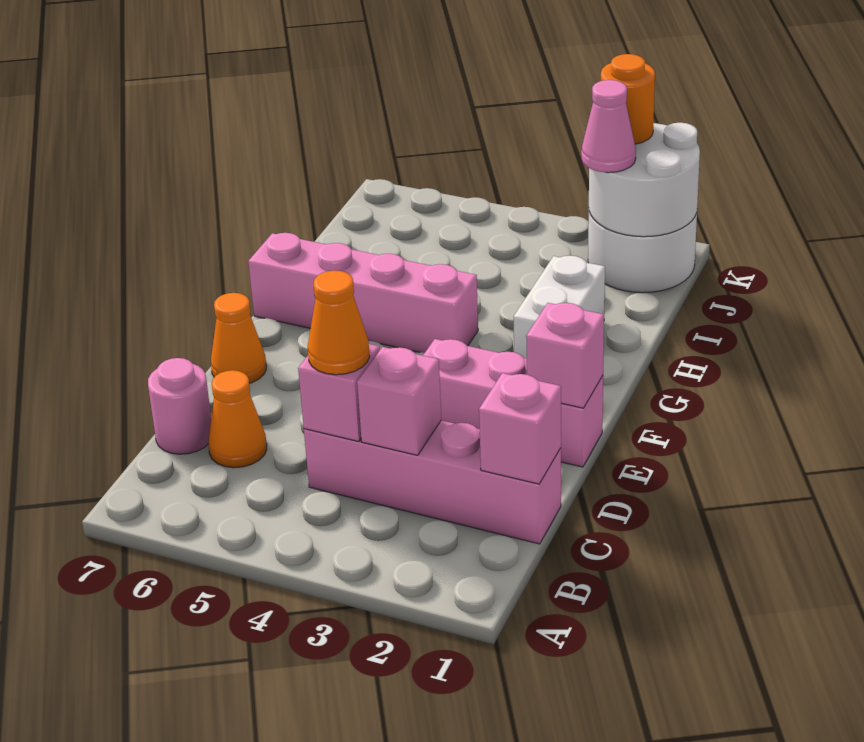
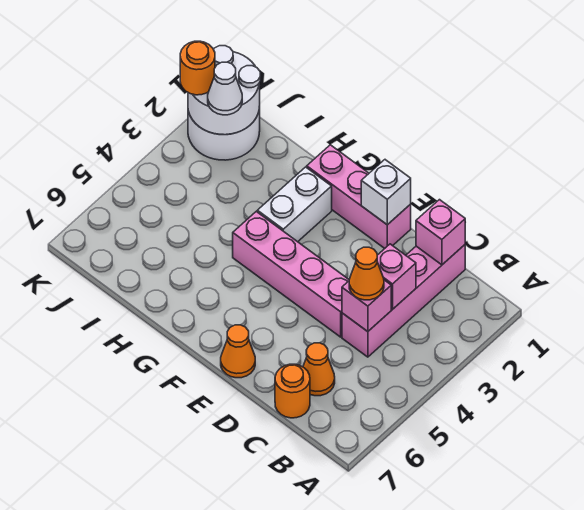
pink round brick C7 level 1 -> orange round brick C7 level 1
pink brick E1:E3 level 1 -> pink brick E1:G1 level 1
pink brick E1 level 2 -> white brick E1 level 2
white brick G2:H2 level 1 -> white brick G2:G3 level 1
pink brick G4:G7 level 1 -> pink brick D4:G4 level 1
pink cone J2 level 3 -> white cone J2 level 3

